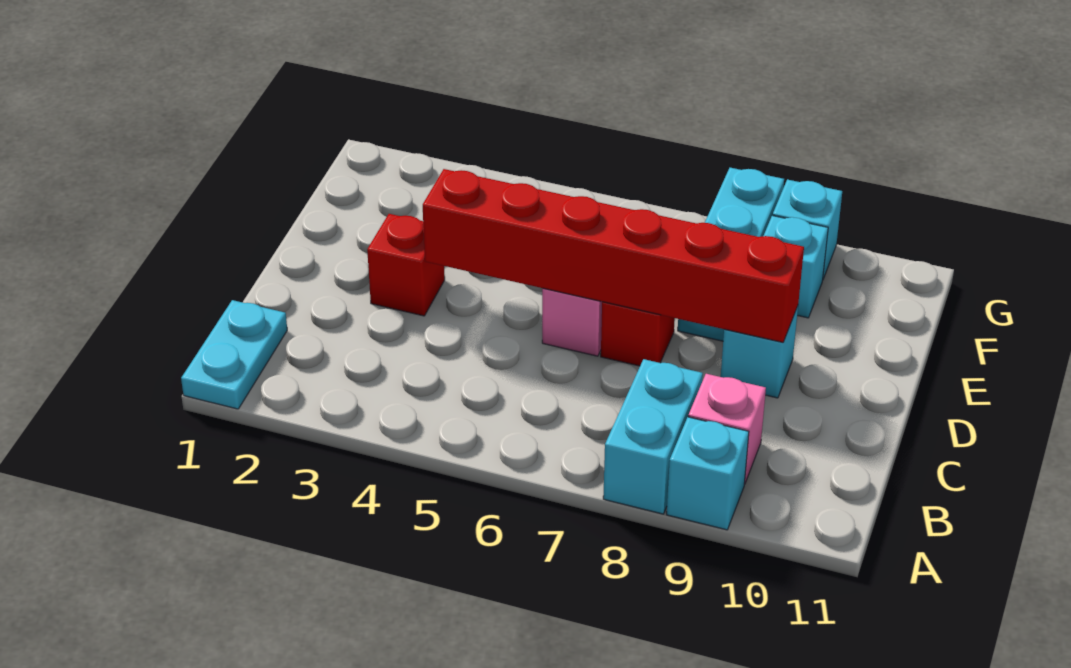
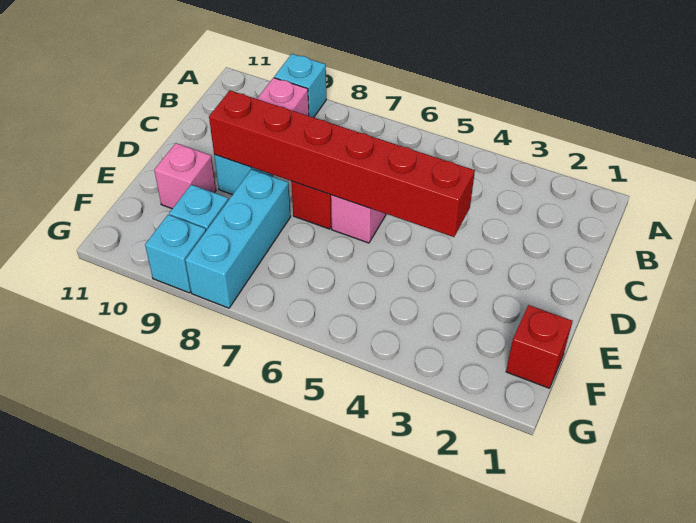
cyan plate A1:B1 level 1 -> none
cyan brick A8:B8 level 1 -> none
red brick D3 level 1 -> red brick F1 level 1
none -> pink brick E10 level 1

